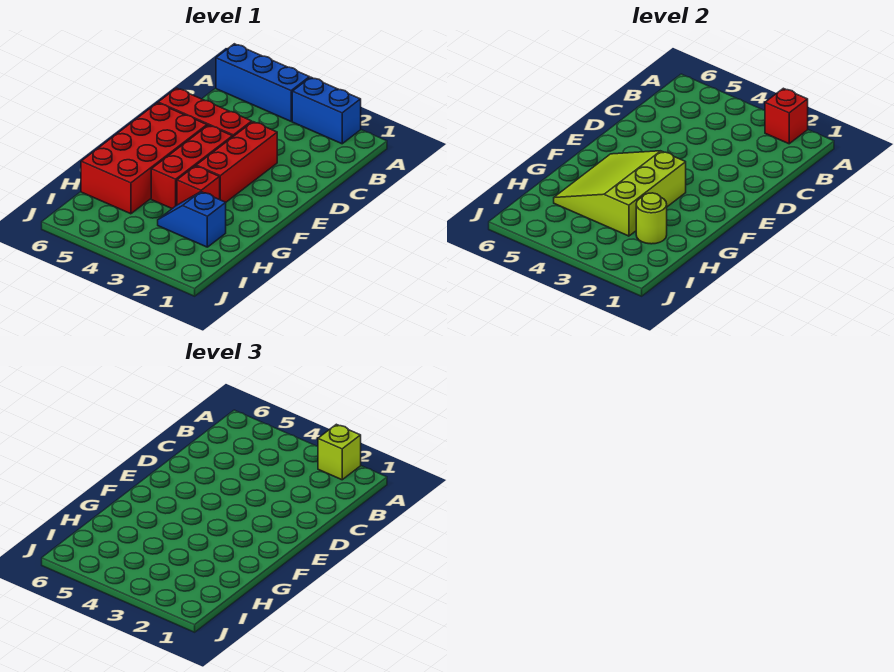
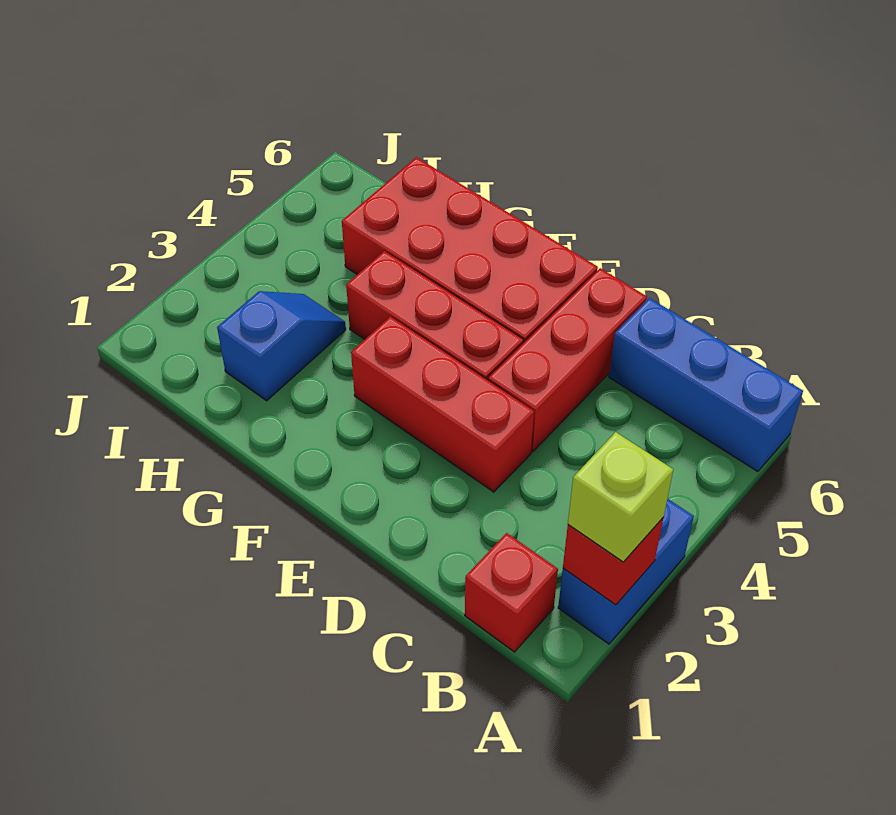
blue brick A4:A6 level 1 -> blue brick A6:C6 level 1
lime slope F3:H5 level 2 top 3 -> none
red brick G3 level 1 -> red brick B1 level 1
lime round brick H2 level 2 -> none

